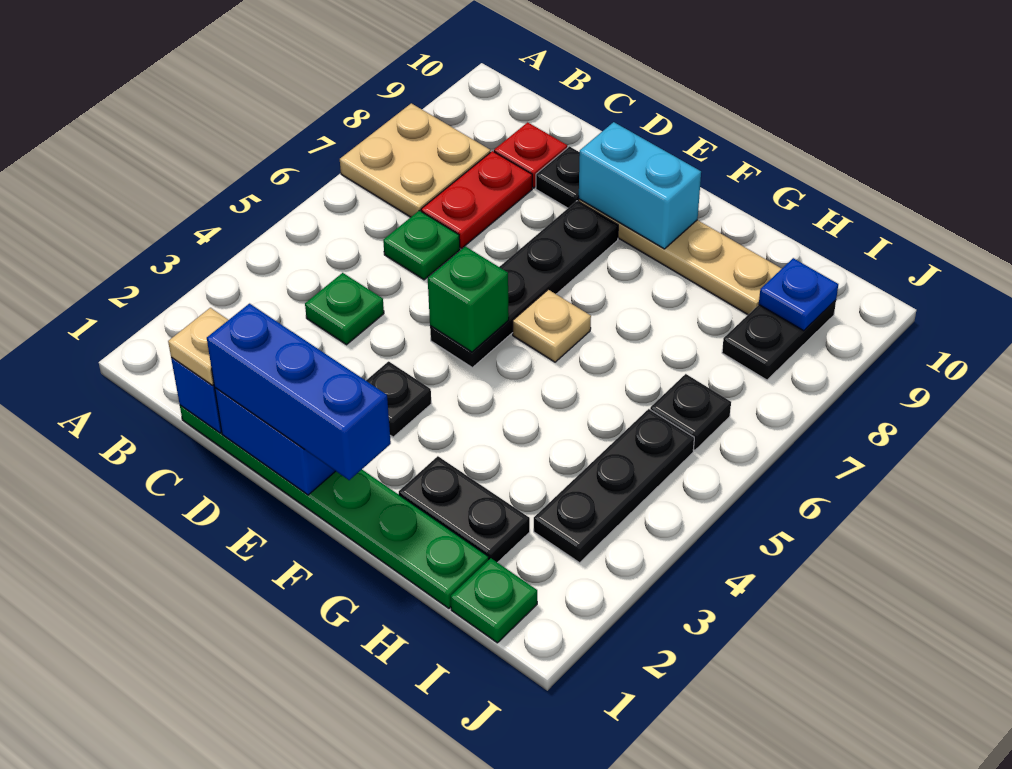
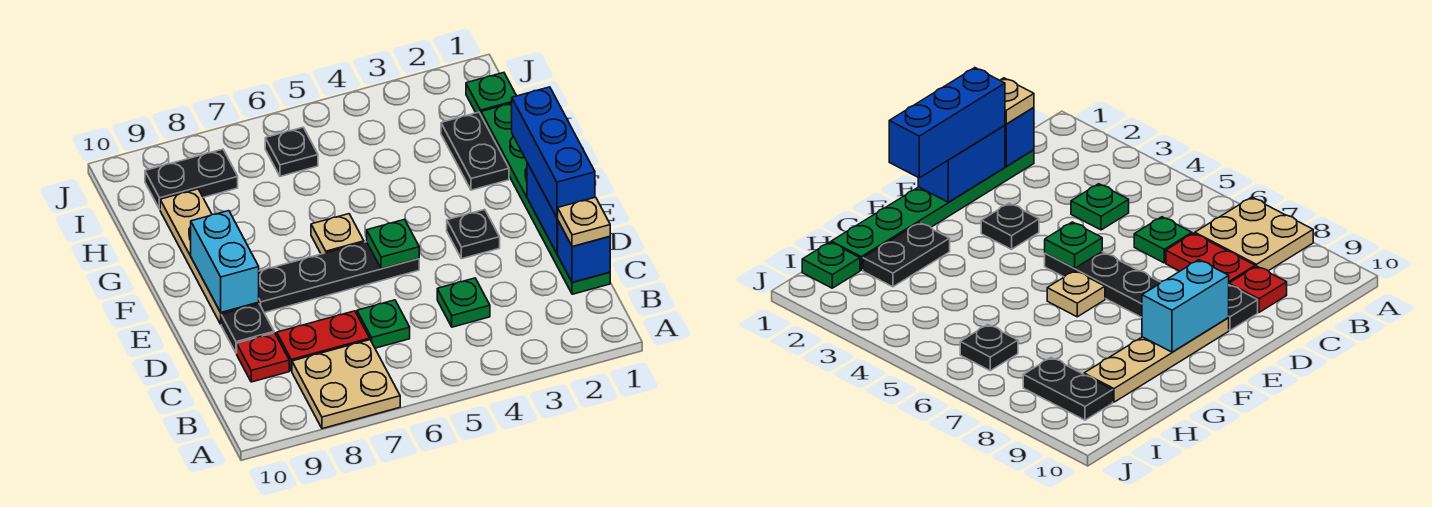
green brick E5 level 2 -> green plate E5 level 2
black plate I3:I5 level 1 -> none
blue plate I9 level 2 -> none

